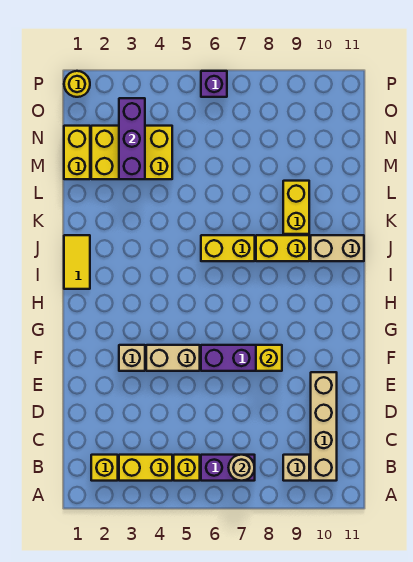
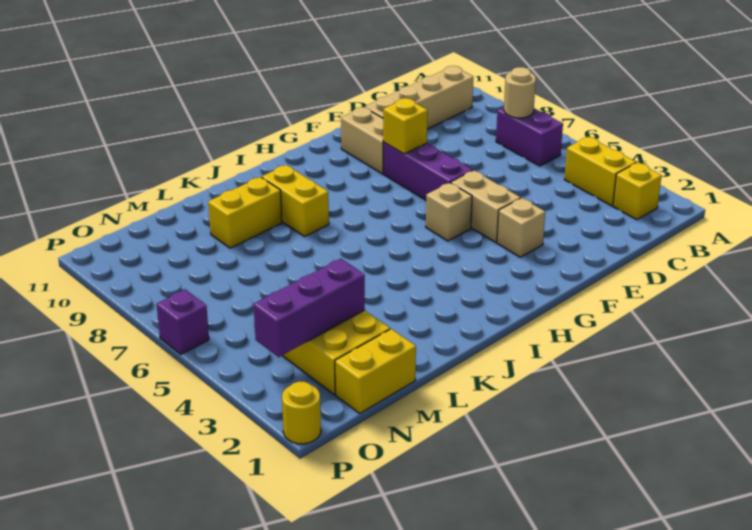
yellow brick B5 level 1 -> none
tan brick B9 level 1 -> tan brick G5 level 1
yellow tile I1:J1 level 1 -> none
yellow brick J6:J7 level 1 -> none
tan brick J10:J11 level 1 -> tan brick F9:F10 level 1

